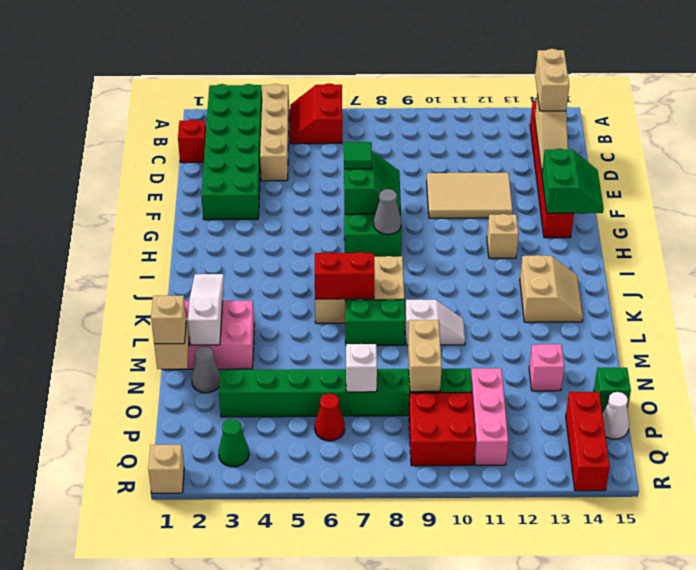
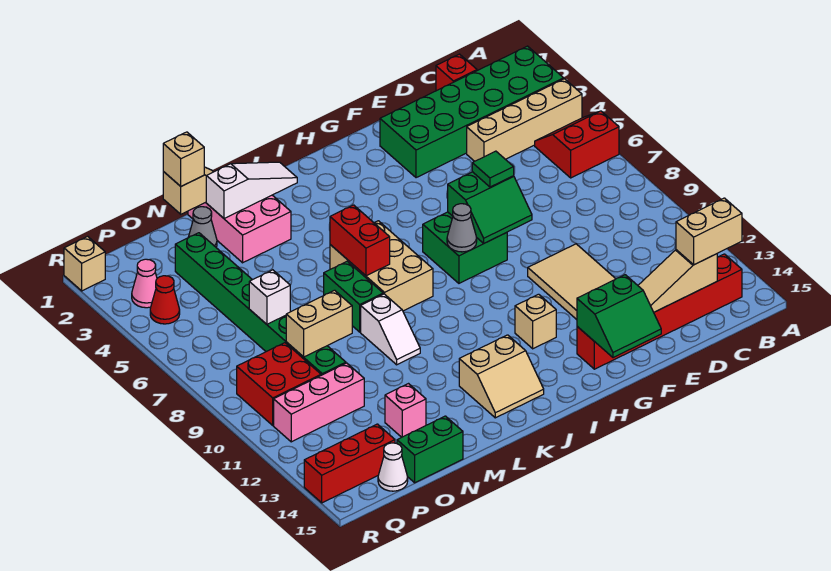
green brick O15 level 1 -> green brick N15:O15 level 1
red cone P6 level 1 -> red cone Q4 level 1
green cone Q3 level 1 -> pink cone Q3 level 1

